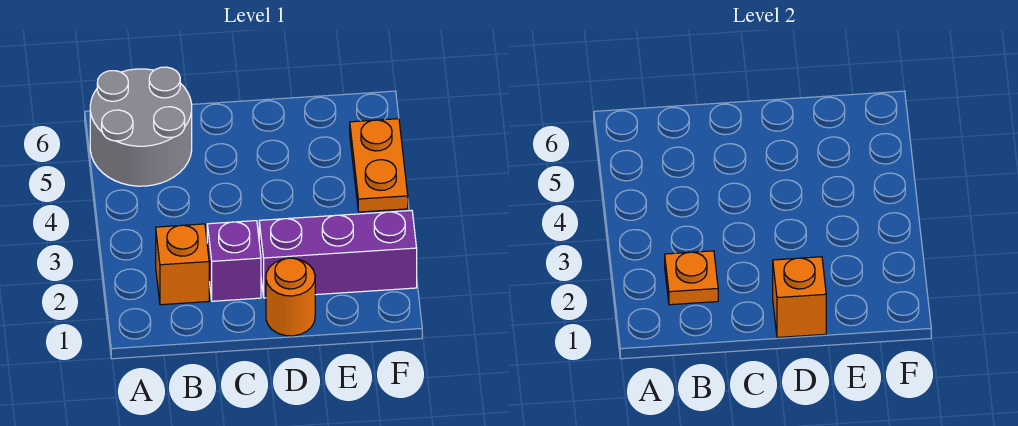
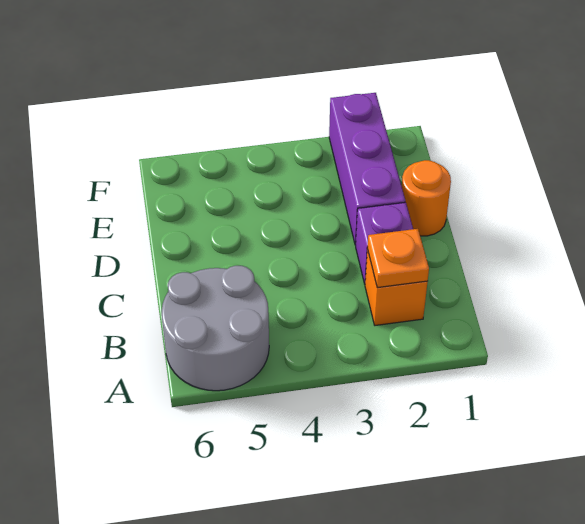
orange brick D1 level 2 -> none
orange plate F4:F5 level 1 -> none

